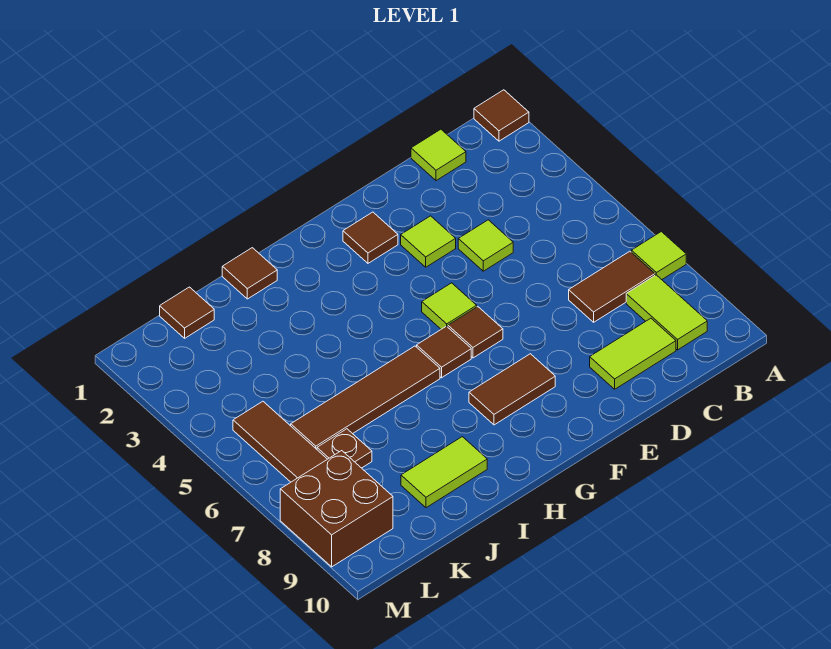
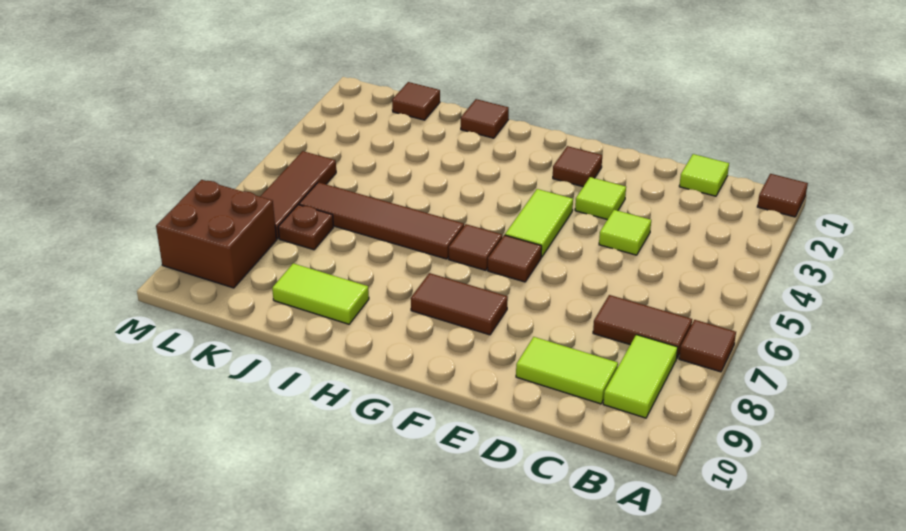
lime tile A7 level 1 -> brown tile A7 level 1
lime tile F5 level 1 -> lime tile F4:F5 level 1

